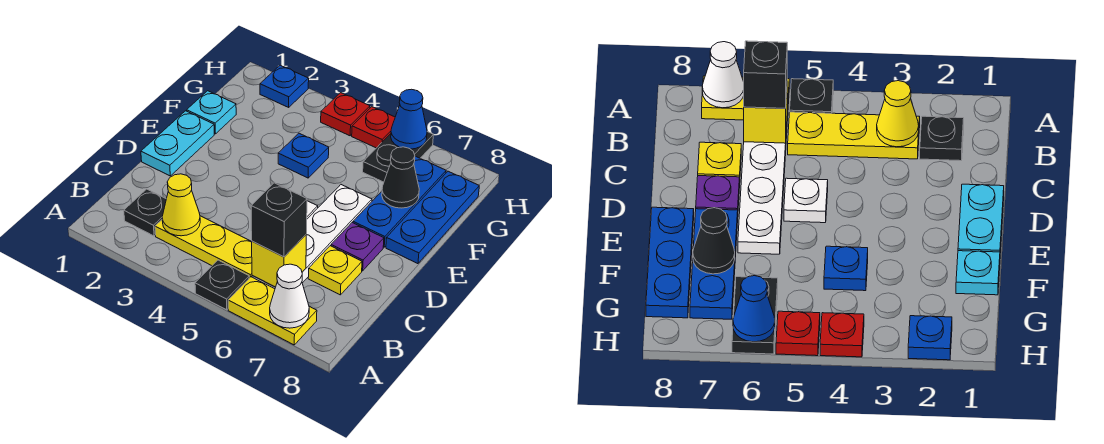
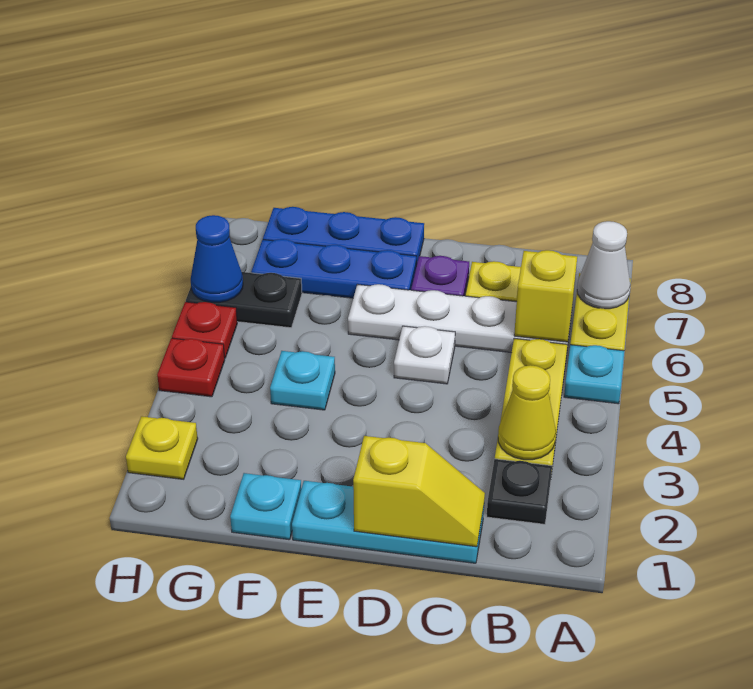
black plate A5 level 1 -> cyan plate A5 level 1
black brick B6 level 3 -> none
none -> yellow slope C1:D1 level 2 top D
cyan plate D1:E1 level 1 -> cyan plate C1:E1 level 1
blue plate F4 level 1 -> cyan plate F4 level 1
black cone F7 level 2 -> none
blue plate H2 level 1 -> yellow plate H2 level 1

